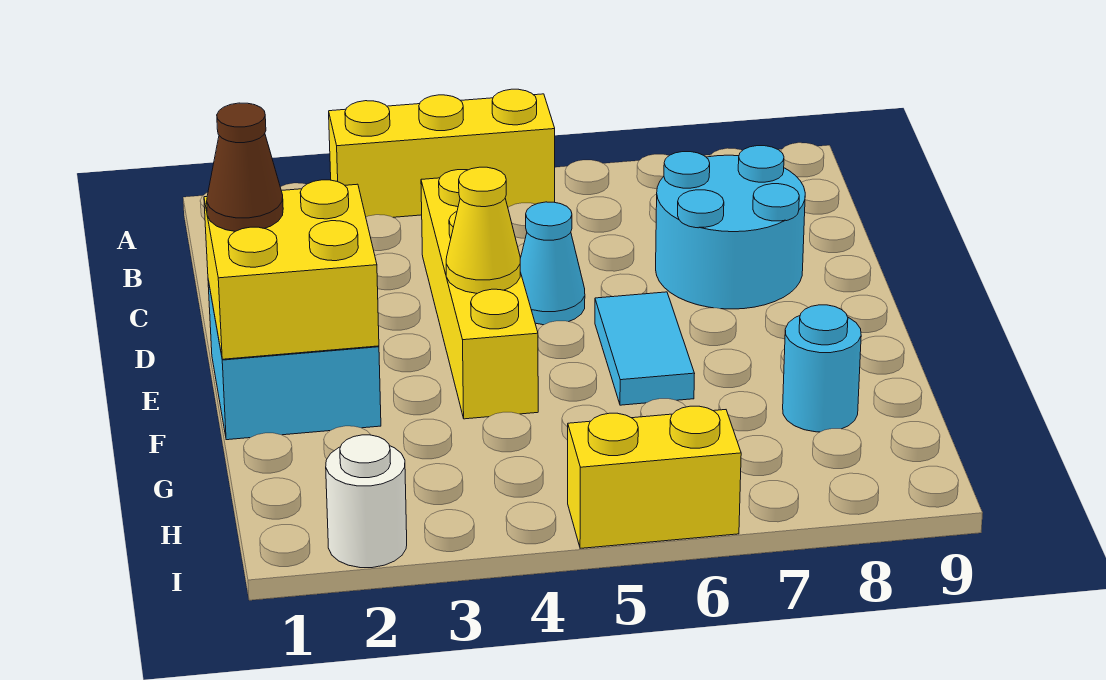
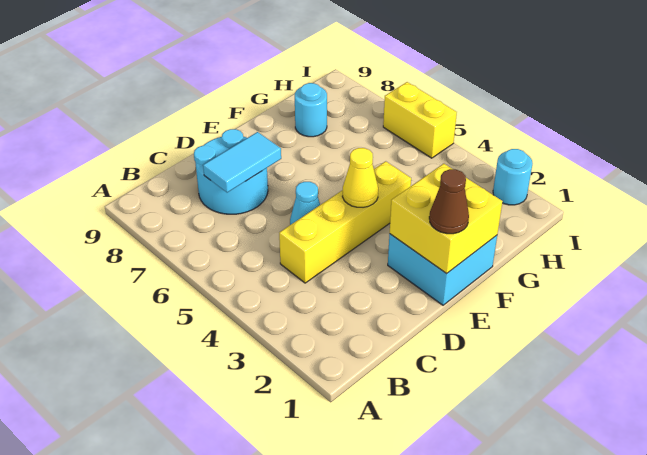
yellow brick A3:A5 level 1 -> none
cyan tile E6:F6 level 1 -> cyan tile C7:D7 level 2
white round brick I2 level 1 -> cyan round brick I2 level 1

